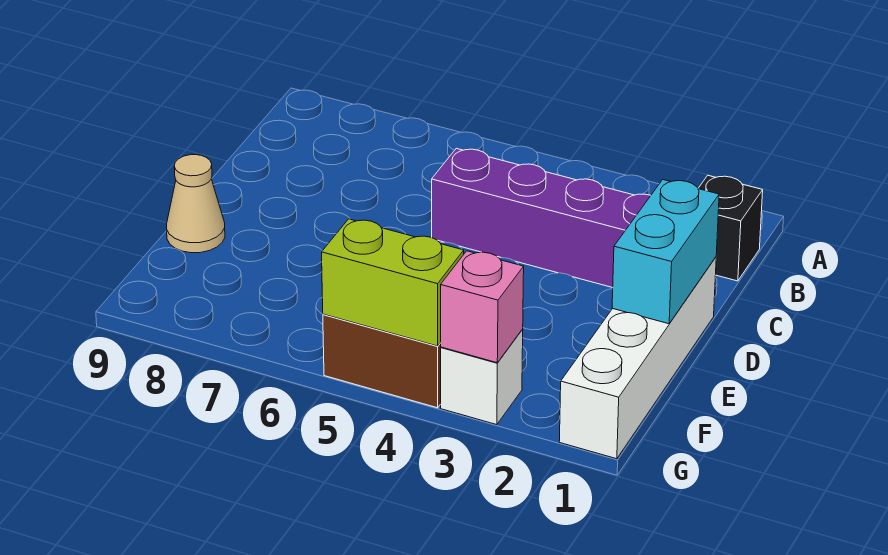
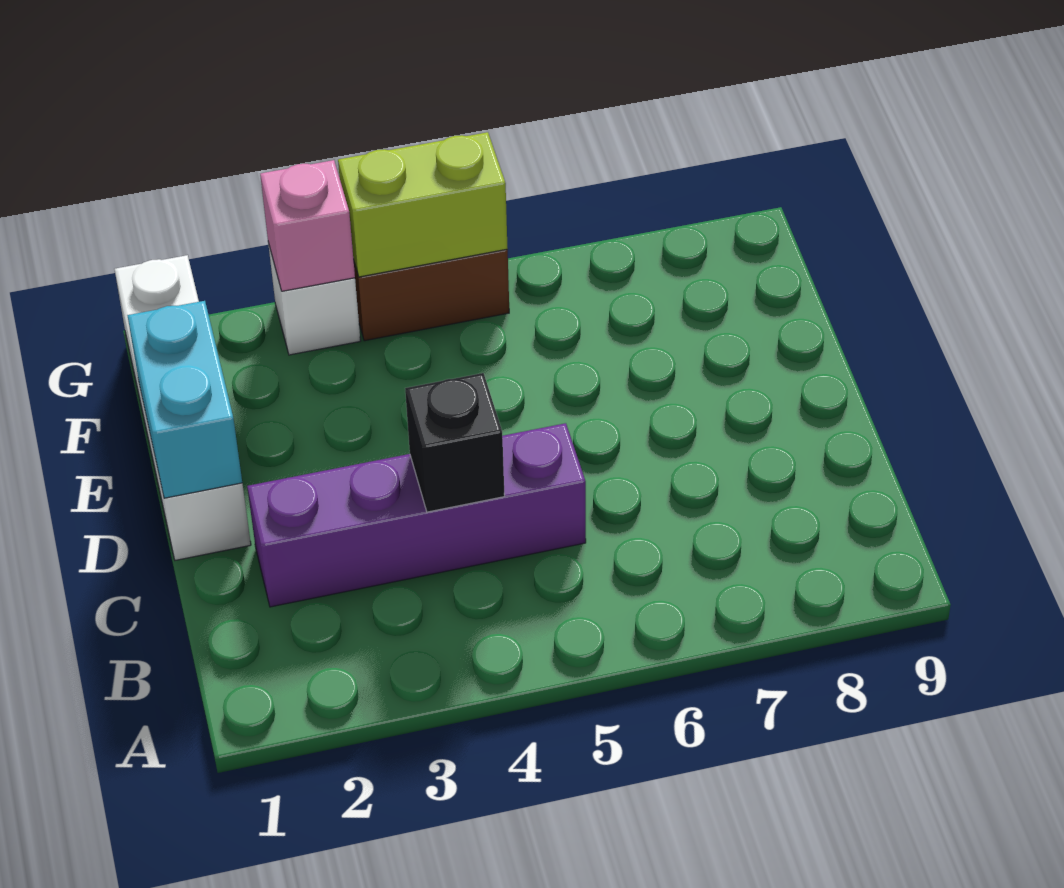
black brick B1 level 1 -> black brick C4 level 2
tan cone E9 level 1 -> none

